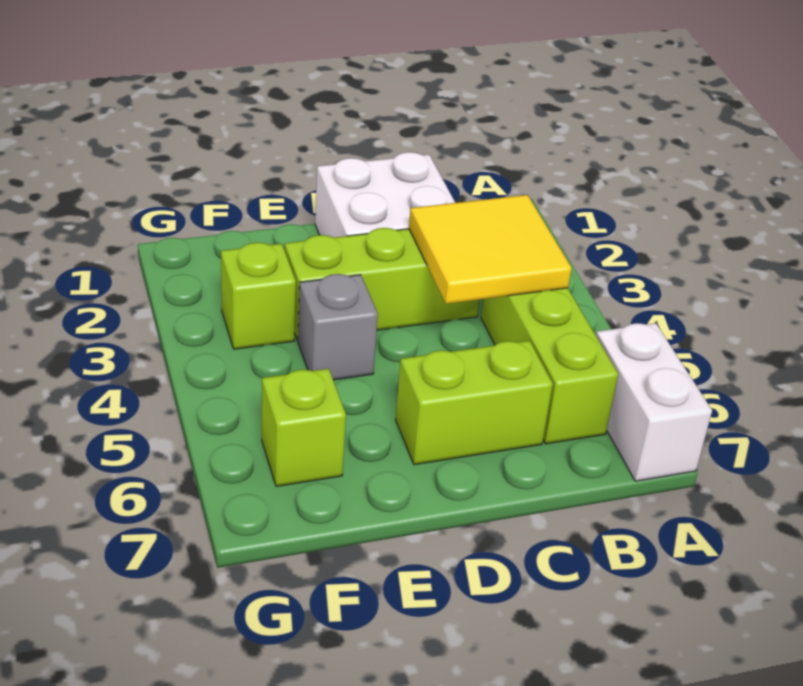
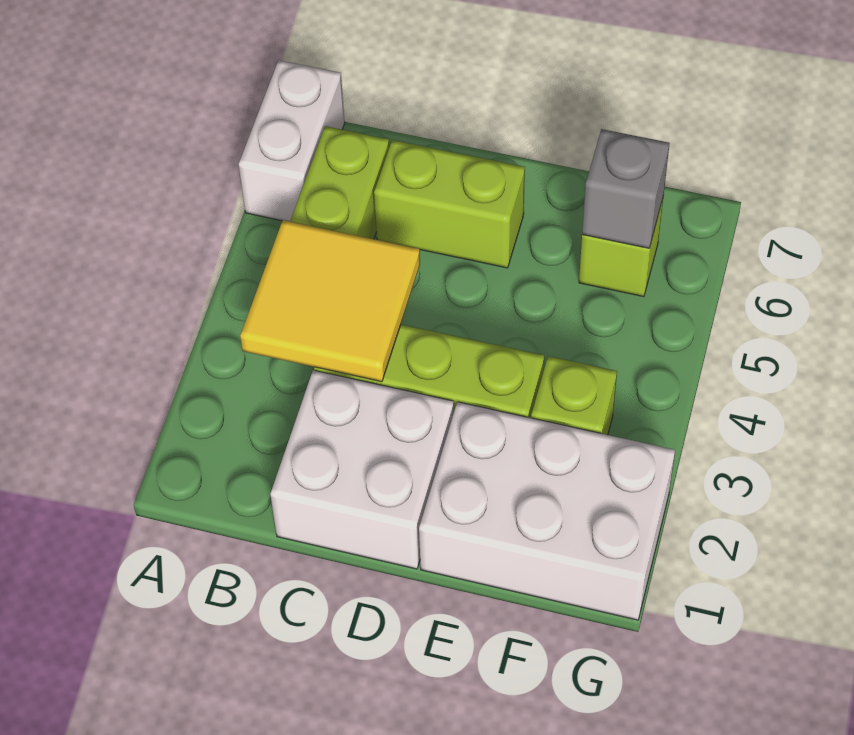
none -> white brick E1:G2 level 1
grey brick E4 level 1 -> grey brick F6 level 2

